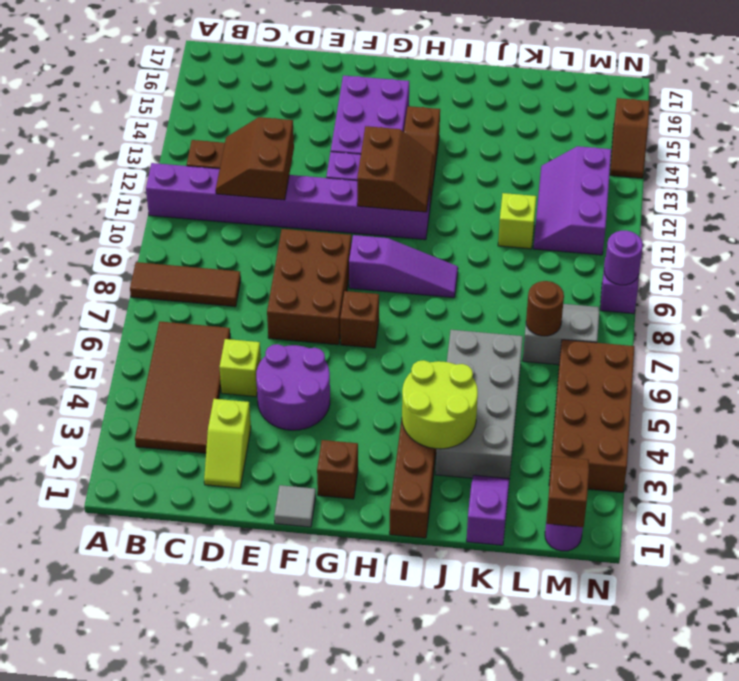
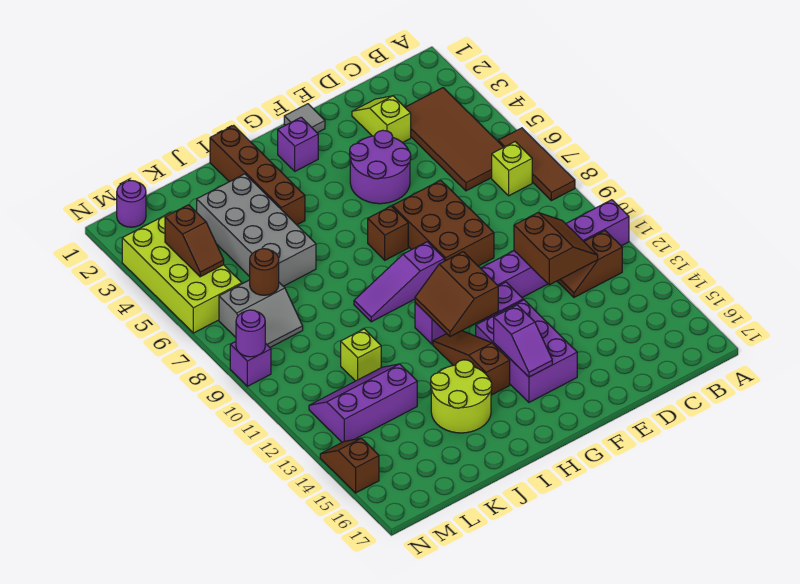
brown tile A8:C8 level 1 -> brown tile A6:A8 level 1
lime brick D5 level 1 -> lime brick B7 level 1
brown brick G2 level 1 -> purple brick G2 level 1
lime round brick I3:J4 level 2 -> lime round brick I14:J15 level 1
purple slope K1:K2 level 1 top 1 -> purple slope G14:G15 level 2 top 14
purple slope L11:M13 level 1 top M -> purple slope K12:M13 level 1 top 13
brown slope M1:M2 level 2 top 1 -> brown slope M4:M5 level 2 top 4
brown brick M3:N6 level 1 -> lime brick M3:N6 level 1

